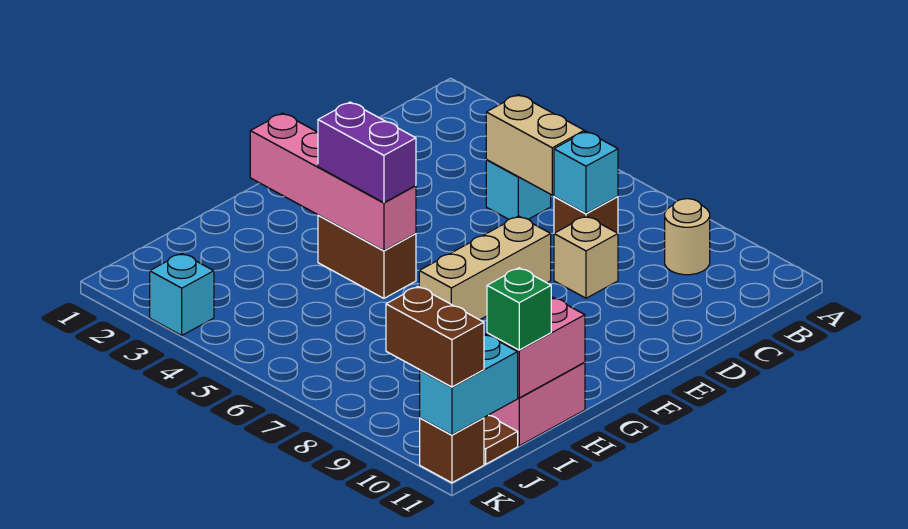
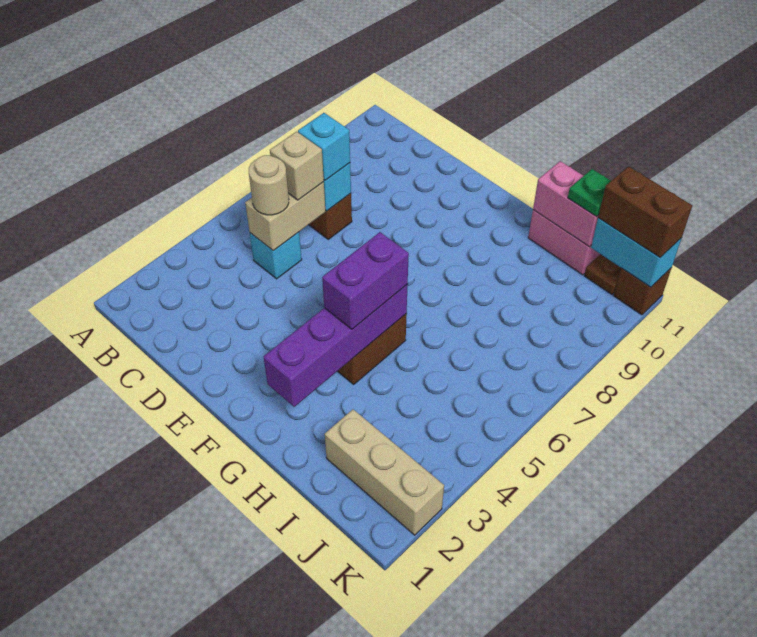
tan round brick B9 level 1 -> tan round brick C5 level 3
tan brick D8 level 1 -> tan brick C6 level 3
tan brick E7:G7 level 1 -> tan brick I2:K2 level 1
pink brick G2:G5 level 2 -> purple brick G2:G5 level 2
green brick I11 level 3 -> green plate I11 level 3
cyan brick K3 level 1 -> cyan brick C7 level 3
brown brick K10:K11 level 3 -> brown brick J11:K11 level 3

